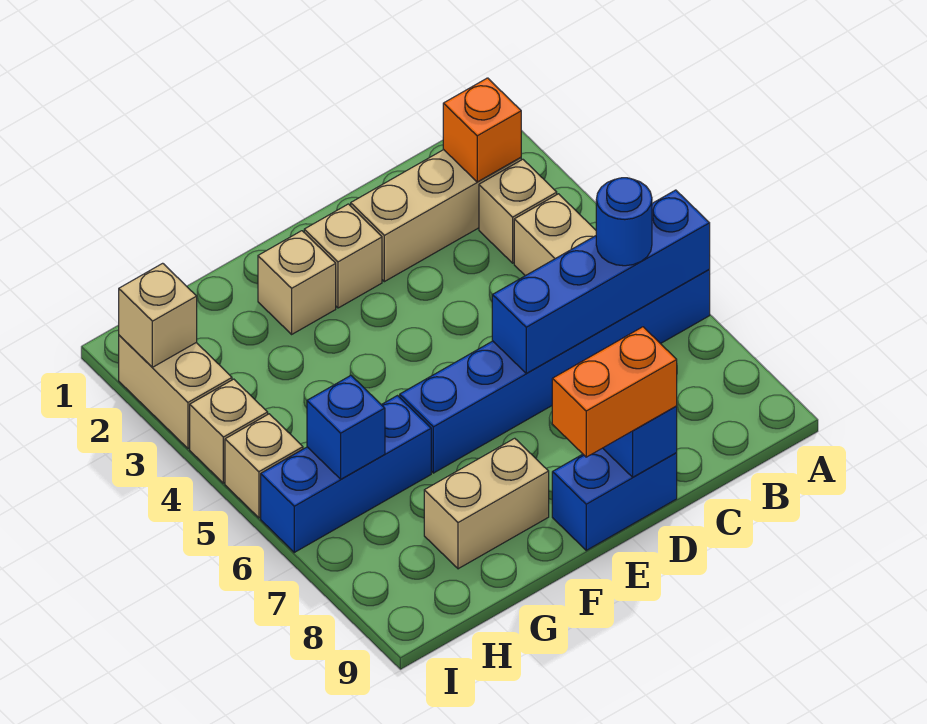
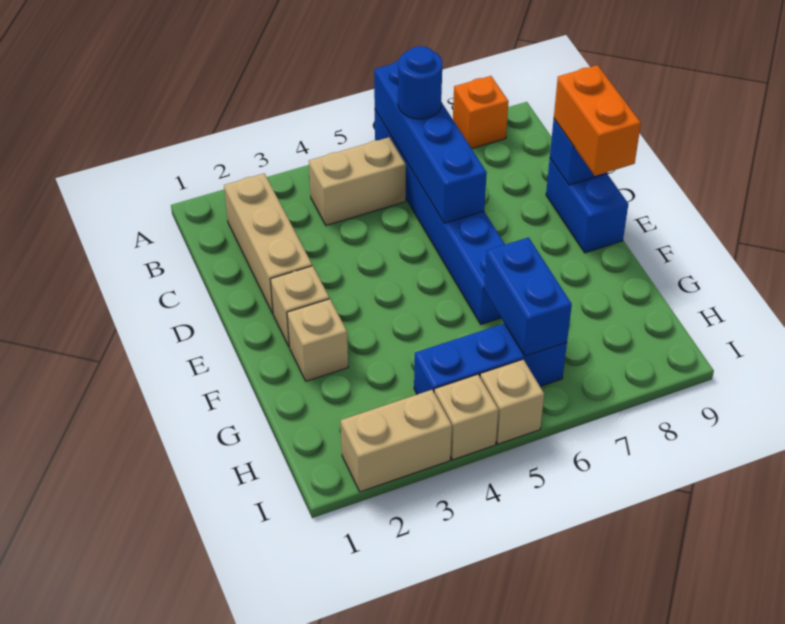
orange brick B2 level 2 -> orange brick A8 level 1
tan brick B3 level 1 -> none
tan brick F8:G8 level 1 -> none
blue brick G6:I6 level 1 -> blue brick H4:H6 level 1
blue brick H6 level 2 -> blue brick G6:H6 level 2
tan brick I2 level 2 -> none

